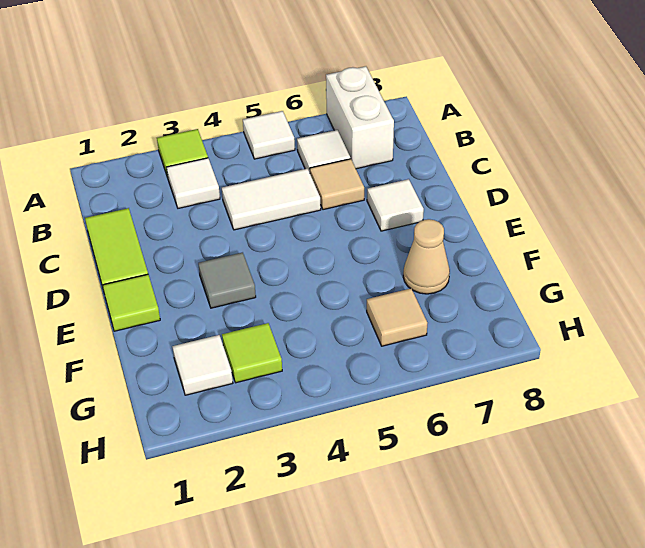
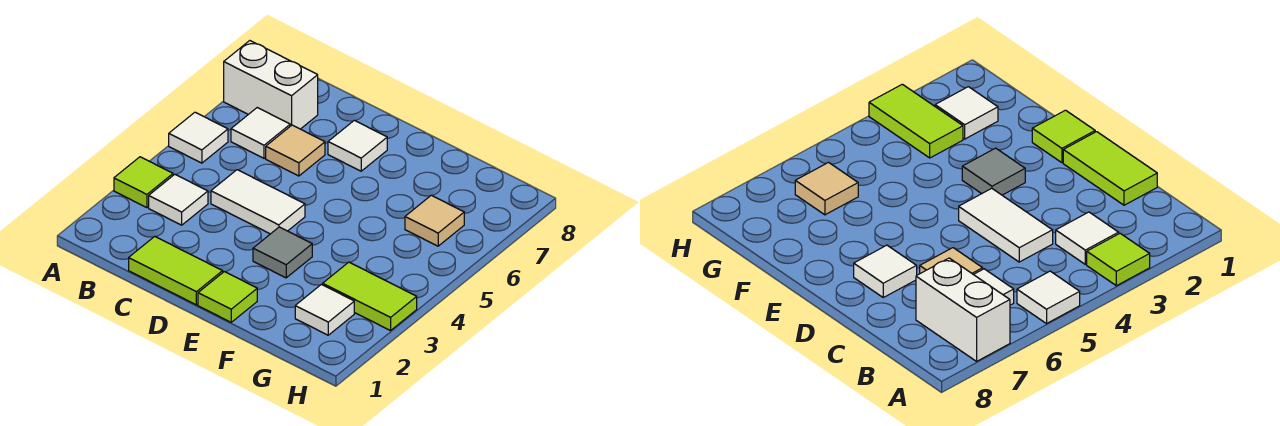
white tile C4:C5 level 1 -> white tile C4:D4 level 1
tan cone F7 level 1 -> none
lime tile G3 level 1 -> lime tile G3:H3 level 1

